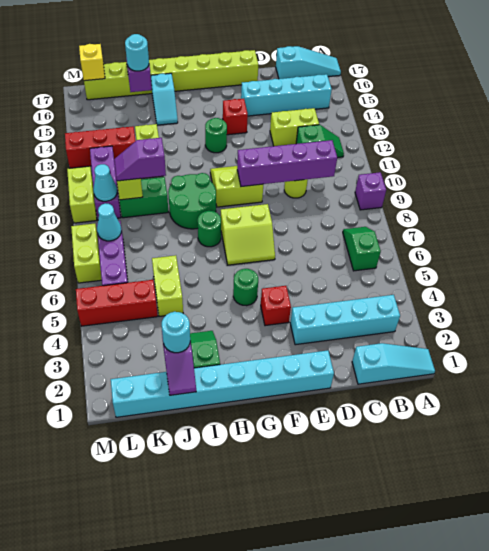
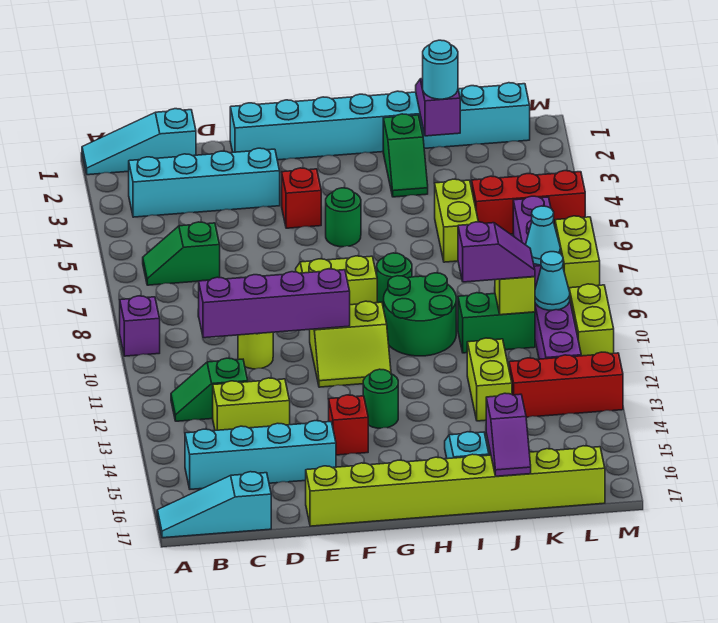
green slope B6:B7 level 1 top 6 -> green slope B6:C6 level 1 top C
cyan round brick J16 level 3 -> none
yellow brick L17 level 2 -> none

